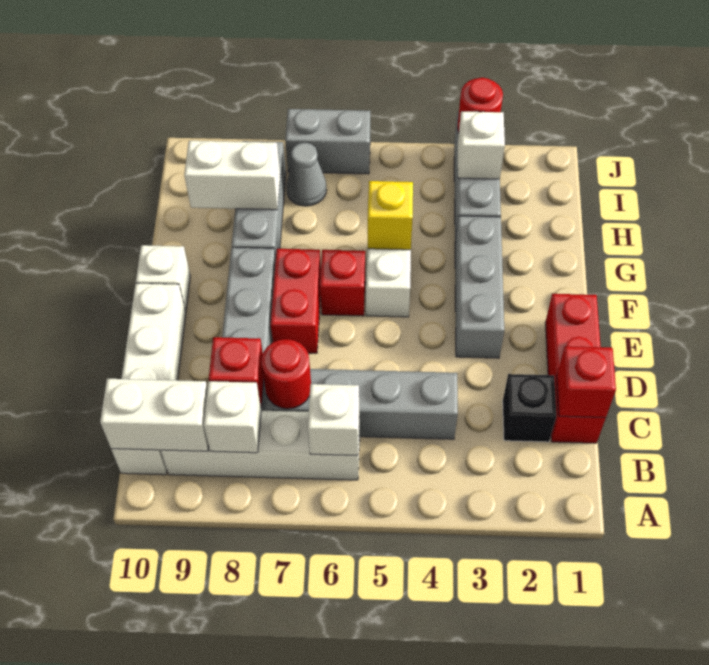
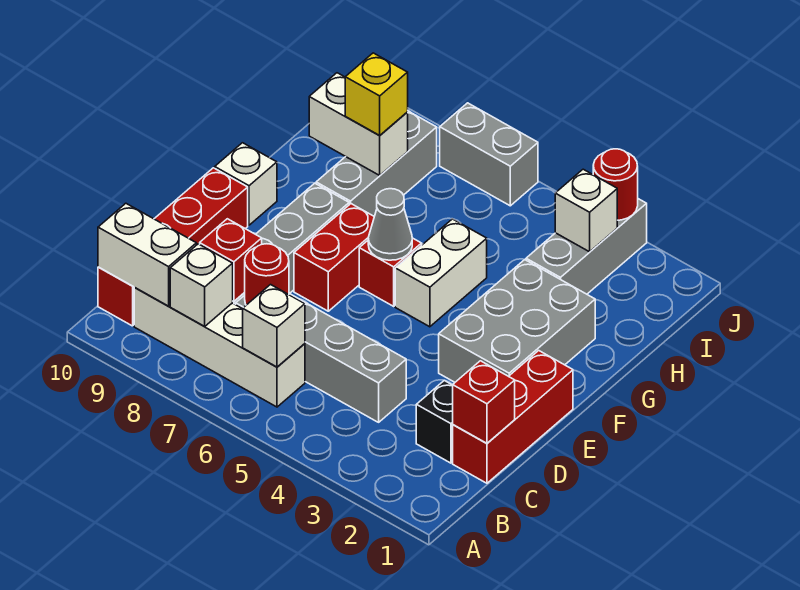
white brick B10:E10 level 1 -> red brick B10:E10 level 1
grey brick E3:G3 level 1 -> grey brick E2:G3 level 1
yellow brick G5 level 2 -> yellow brick H8 level 3
grey cone I7 level 1 -> grey cone F6 level 2

